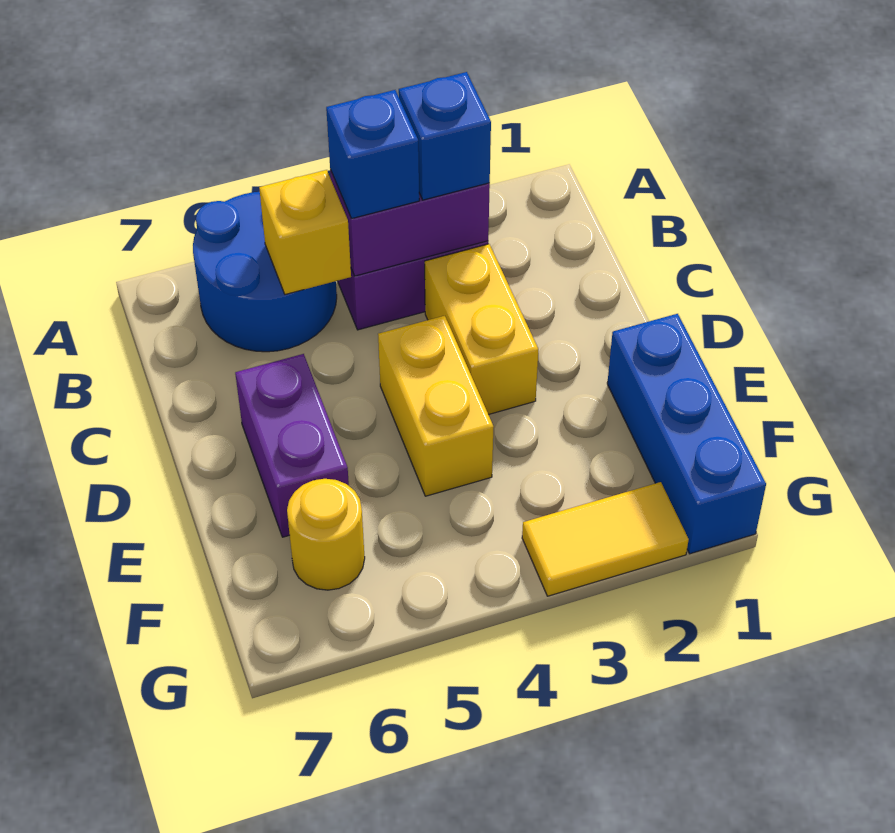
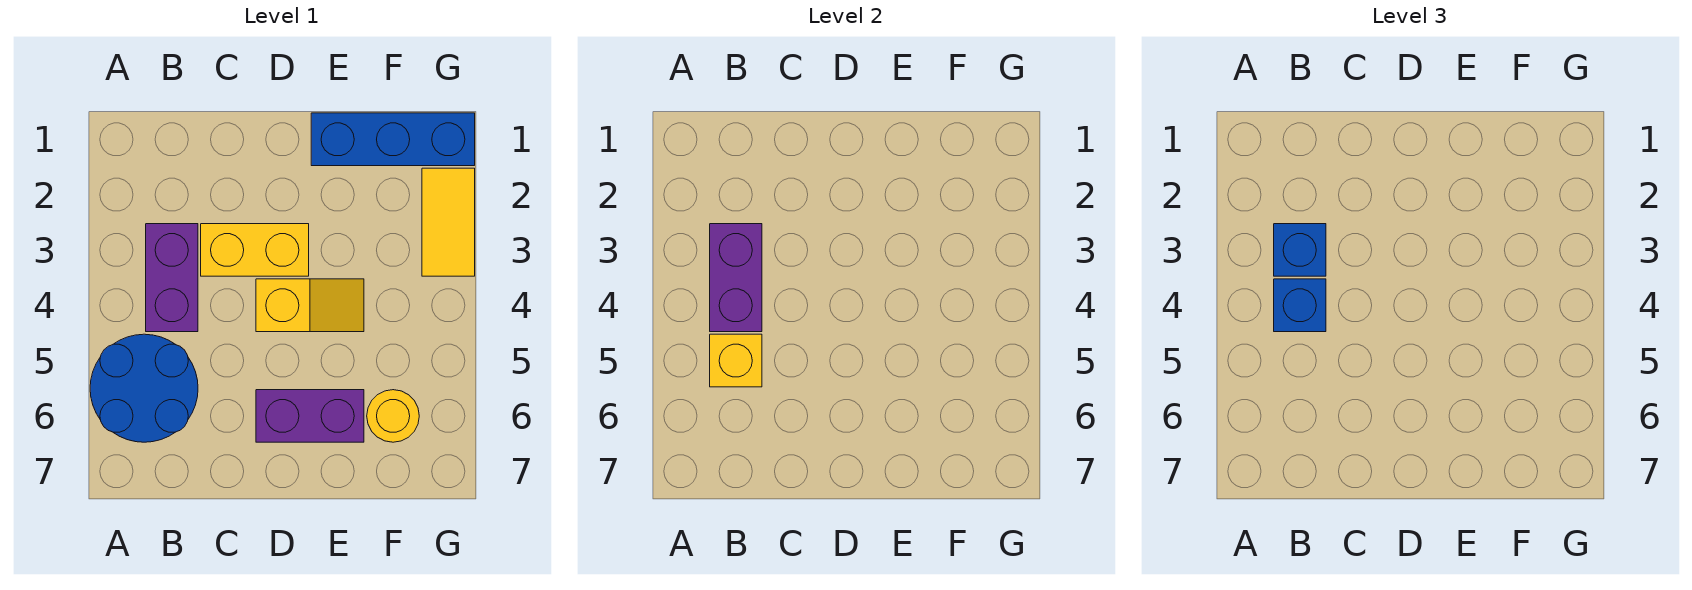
yellow brick D4:E4 level 1 -> yellow slope D4:E4 level 1 top D

